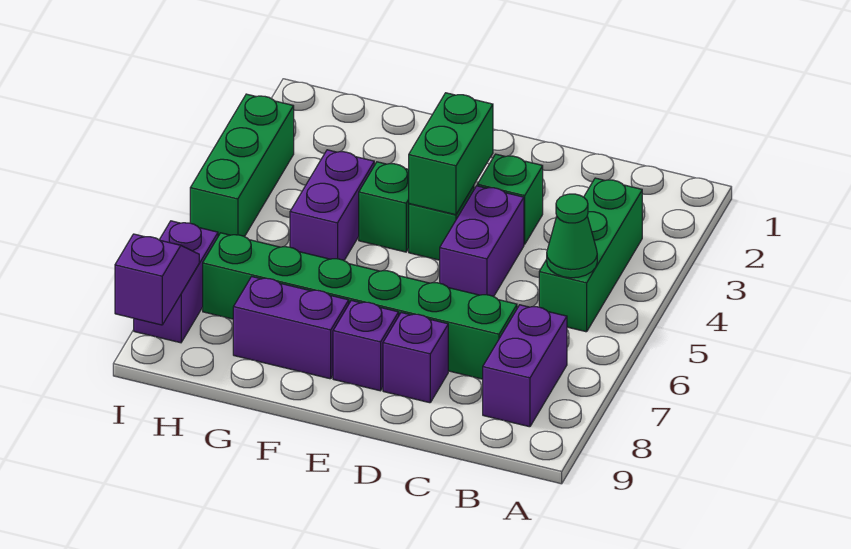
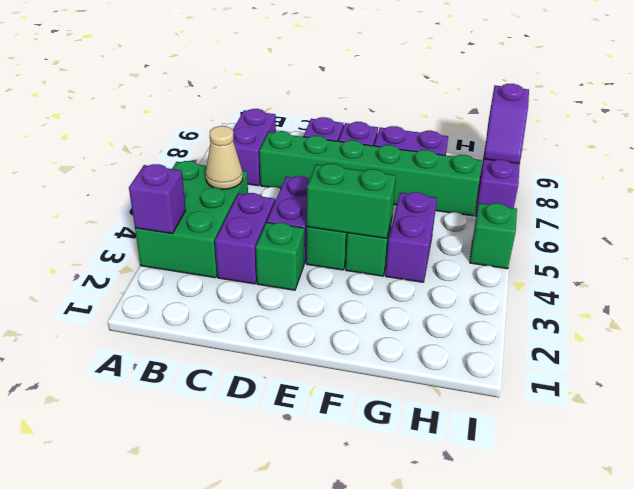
none -> purple brick A3 level 2
green brick B3:B5 level 1 -> green brick A3:B5 level 1
green cone B5 level 2 -> tan cone B5 level 2
none -> purple brick C3:C4 level 1
green brick E3:E4 level 2 -> green brick E4:F4 level 2
green brick I3:I5 level 1 -> green brick I5 level 1

